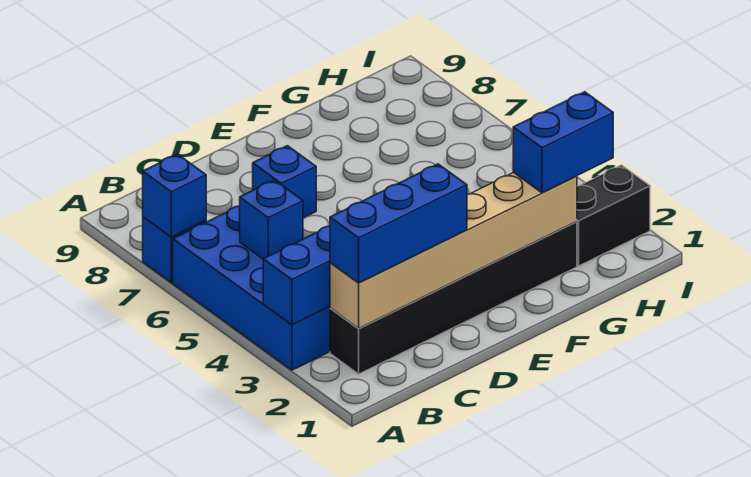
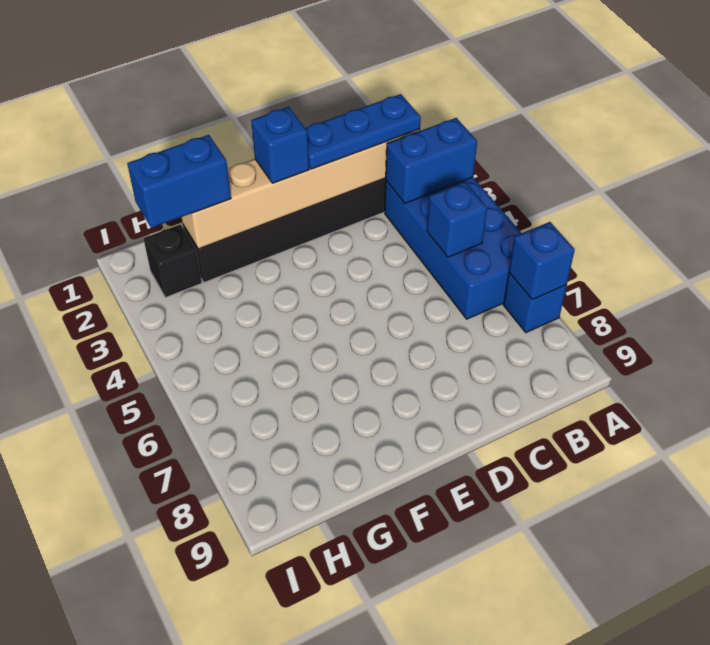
blue brick B2:D2 level 3 -> blue plate B2:D2 level 3
blue brick D7 level 1 -> blue brick E2 level 3
black brick H2:I2 level 1 -> black brick H2 level 1

